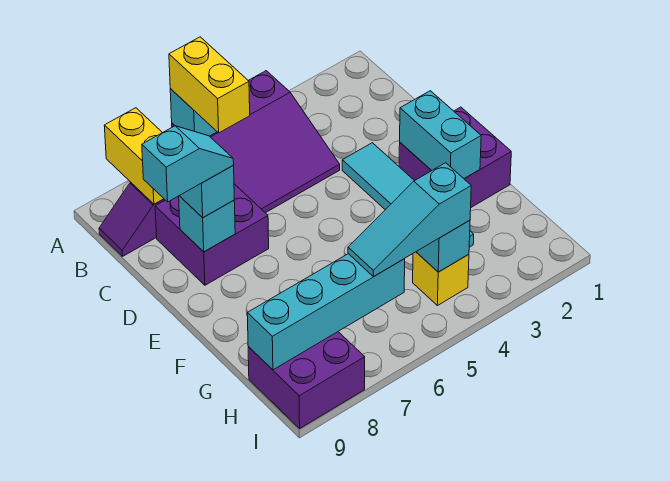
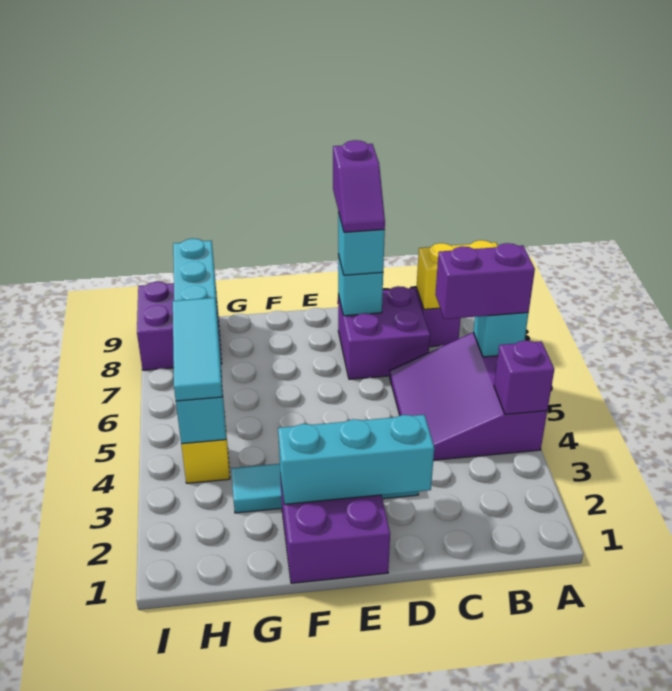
none -> purple brick A4 level 2
yellow brick A6:B6 level 3 -> purple brick A6:B6 level 3
cyan slope D8:D9 level 4 top 9 -> purple slope D8:D9 level 4 top 9
cyan brick E2:F2 level 2 -> cyan brick D2:F2 level 2
cyan slope H4:H6 level 3 top 4 -> cyan tile H4:H6 level 3

